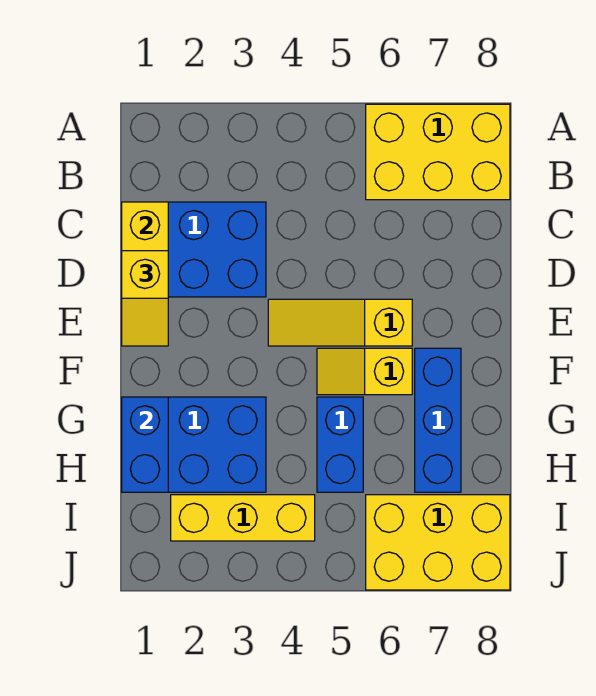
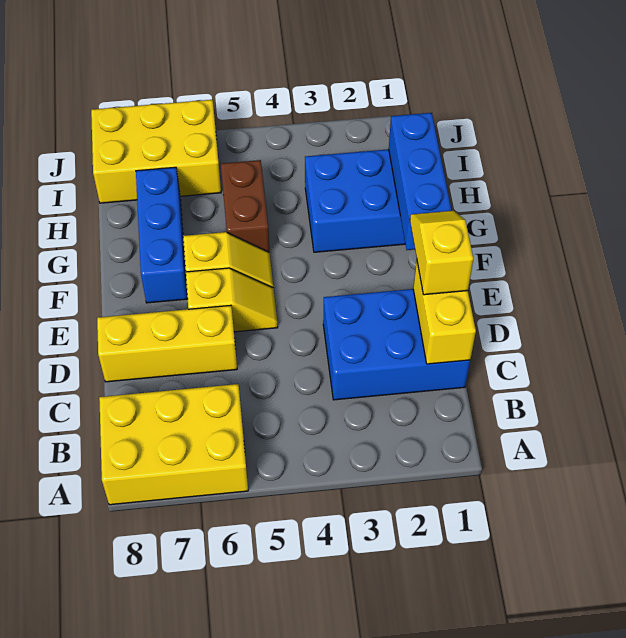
yellow slope E4:E6 level 1 top 6 -> yellow slope E5:E6 level 1 top 6
blue brick G1:H1 level 2 -> blue brick F1:H1 level 2
blue brick G5:H5 level 1 -> brown brick G5:H5 level 1
yellow brick I2:I4 level 1 -> yellow brick D6:D8 level 1

